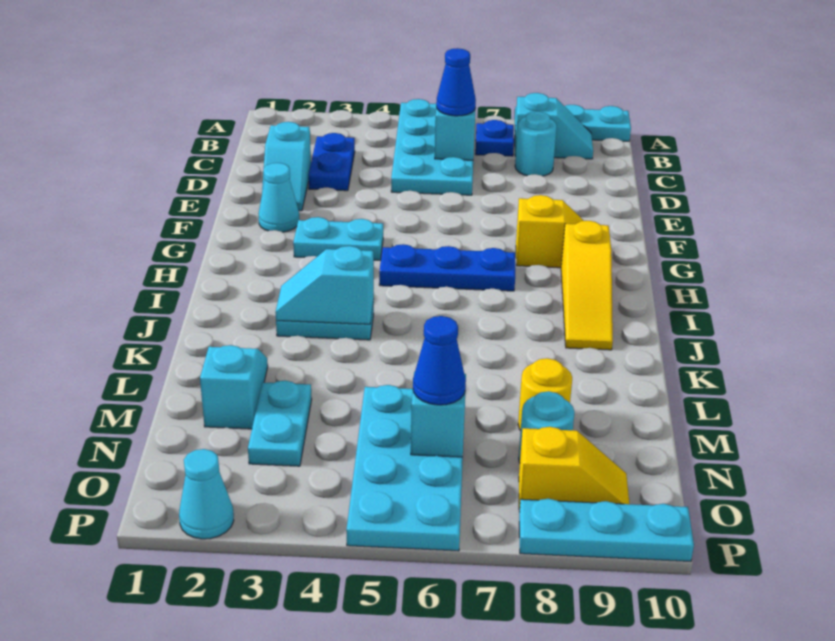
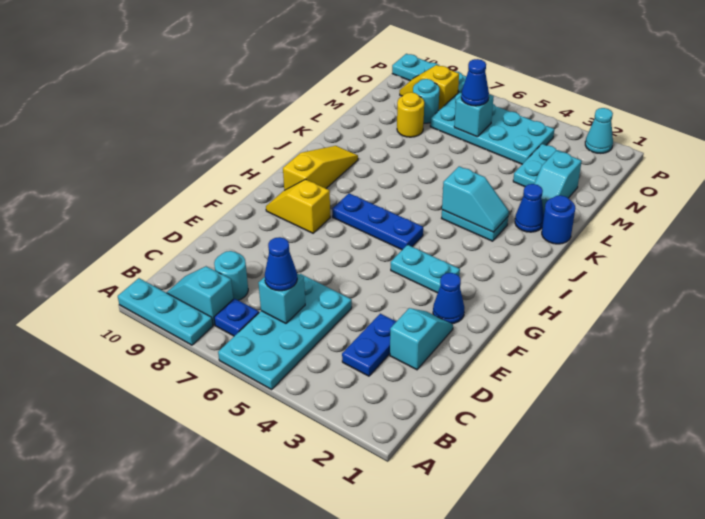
cyan cone F2 level 1 -> blue cone F2 level 1
none -> blue round brick K1 level 1
none -> blue cone K2 level 1
cyan plate M5:P6 level 1 -> cyan plate N4:O7 level 1

